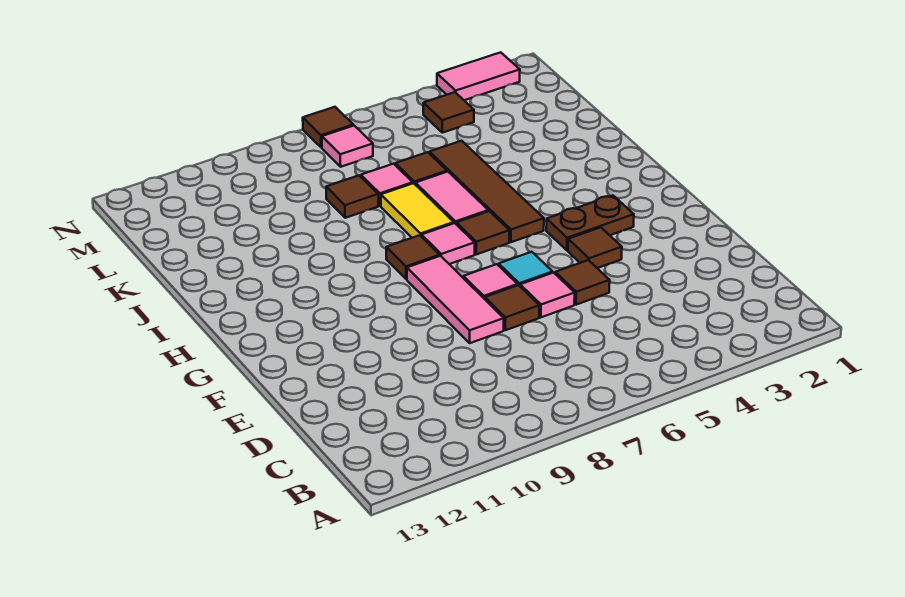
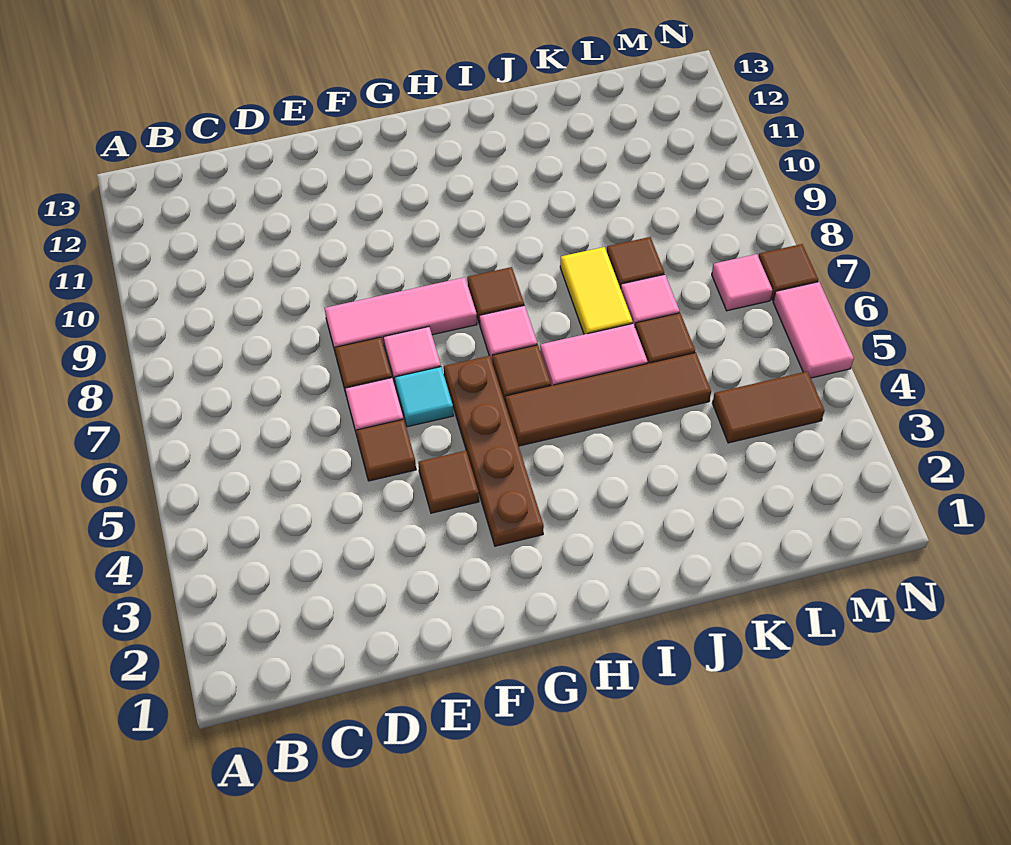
brown plate G3:G4 level 1 -> brown plate G3:G6 level 1
yellow tile I7:J7 level 1 -> yellow tile J7:J8 level 1
brown tile M4 level 1 -> brown tile L4:M4 level 1
pink tile N2:N3 level 1 -> pink tile N5:N6 level 1

